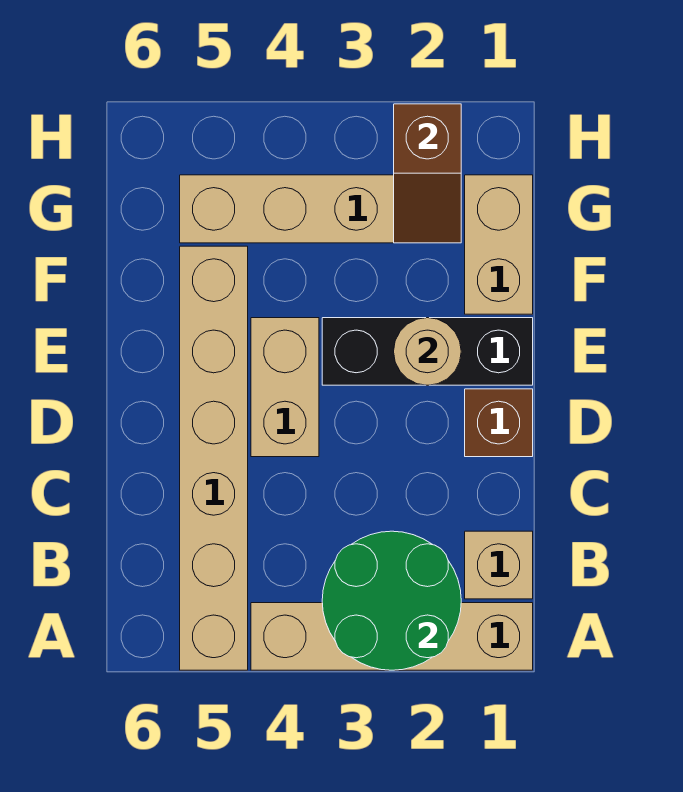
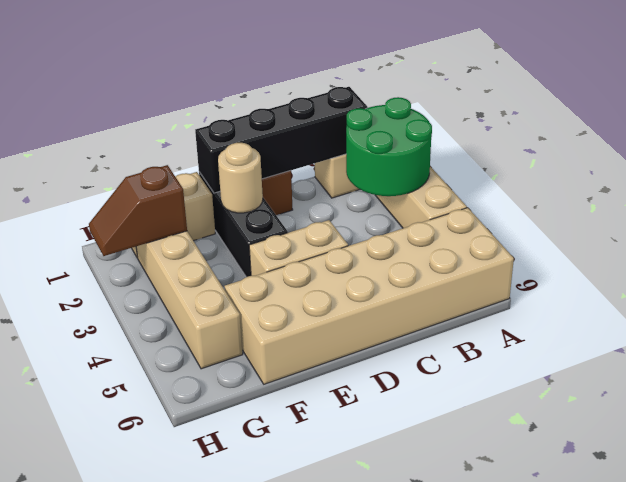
tan brick A5:F5 level 1 -> tan brick A5:F6 level 1
none -> black brick B1:E1 level 2
brown slope G2:H2 level 2 top H -> brown slope G2:H2 level 2 top G

